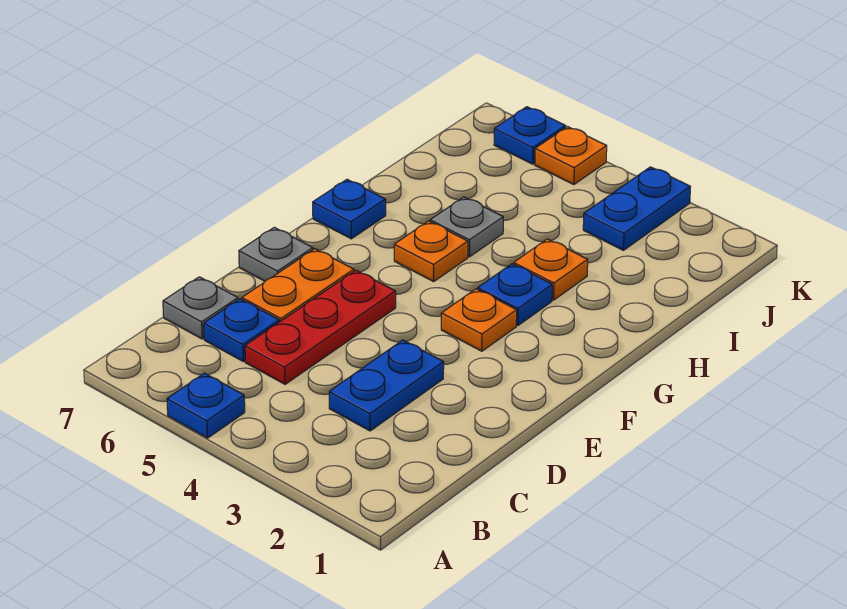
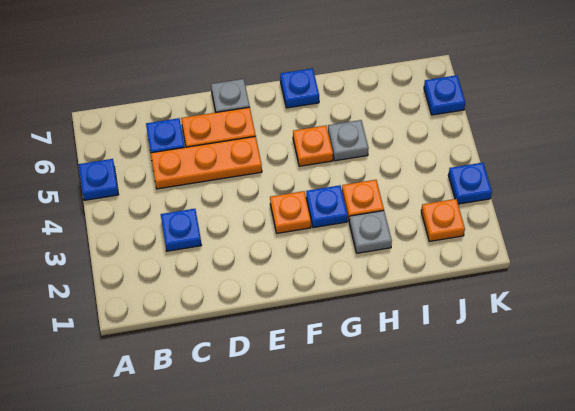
blue plate C3:D3 level 1 -> blue plate C3 level 1
red plate C5:E5 level 1 -> orange plate C5:E5 level 1
grey plate C7 level 1 -> grey plate H2 level 1
blue plate J3:K3 level 1 -> blue plate K3 level 1
orange plate K5 level 1 -> orange plate J2 level 1

